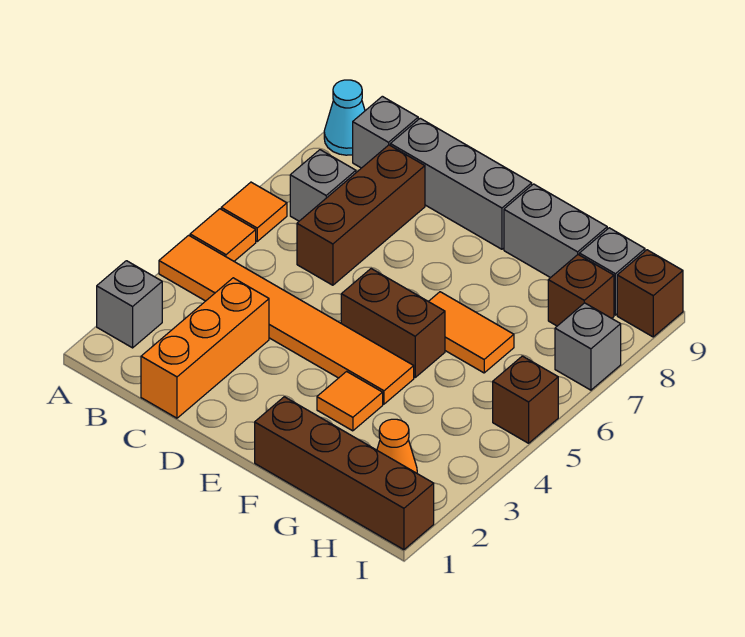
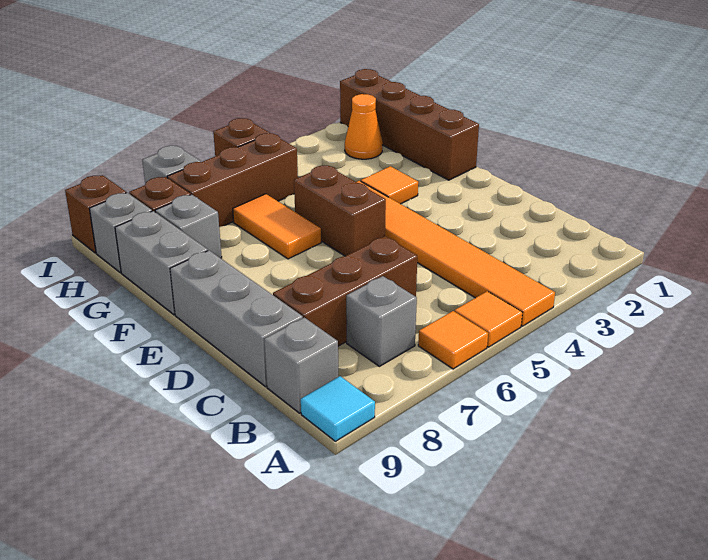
grey brick A2 level 1 -> grey brick G8 level 1
cyan cone A9 level 1 -> cyan tile A9 level 1
orange brick C1:C3 level 1 -> none
none -> brown brick H5:H7 level 1

